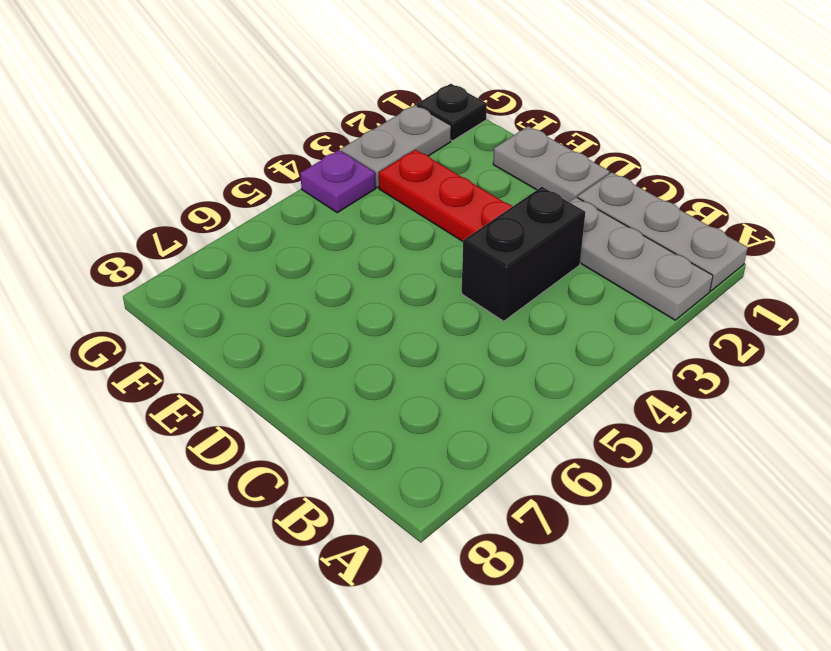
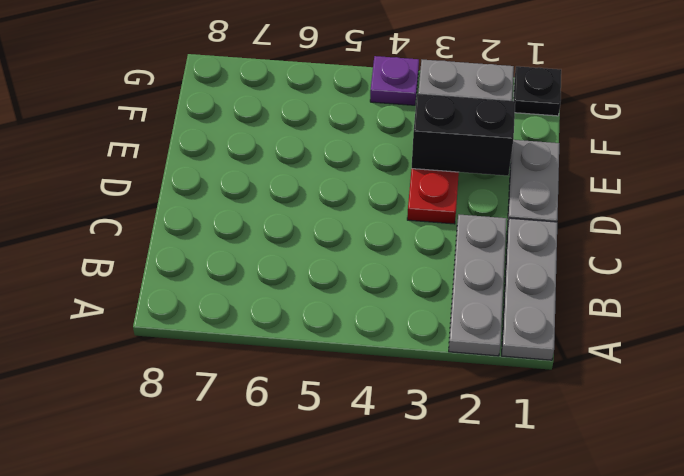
black brick C3:C4 level 1 -> black brick E2:E3 level 2

